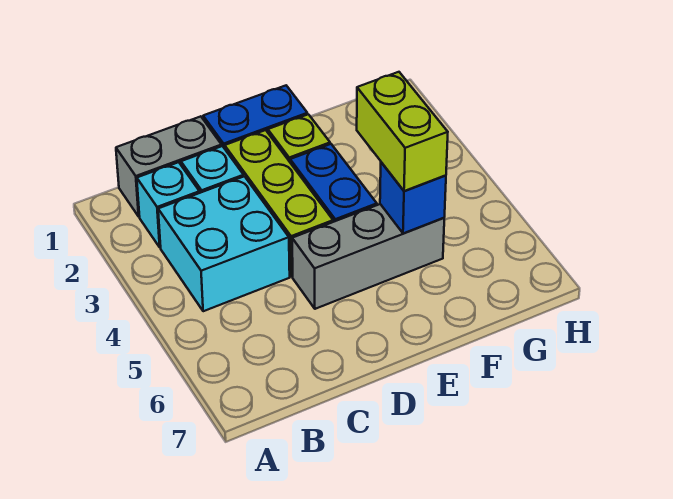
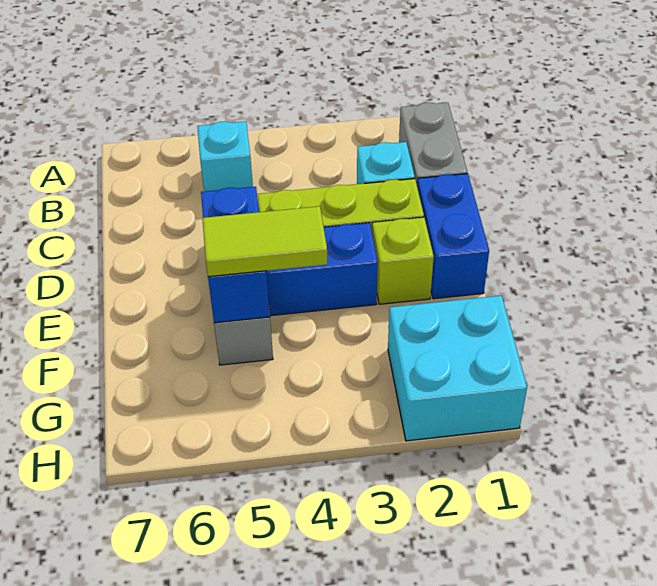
cyan brick B2 level 1 -> cyan brick B5 level 1
cyan brick B3:C4 level 1 -> cyan brick G1:H2 level 1
lime brick F4:F5 level 3 -> lime tile F4:F5 level 3
blue brick F5 level 2 -> blue brick E5:F5 level 2

